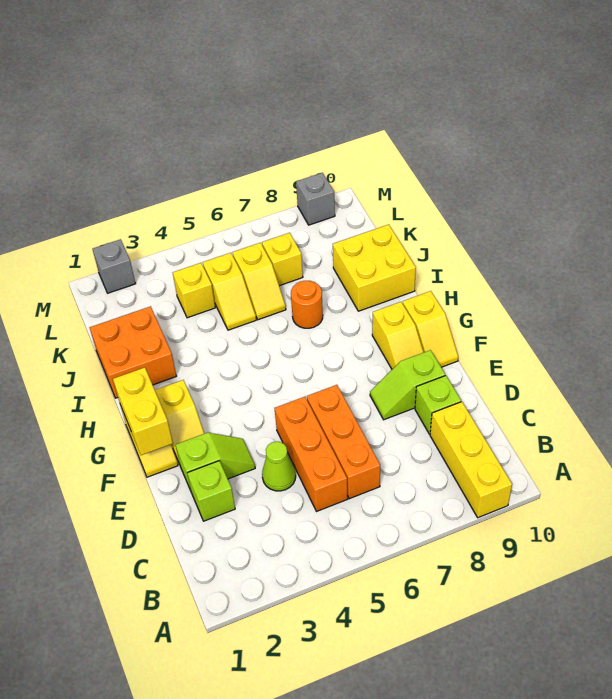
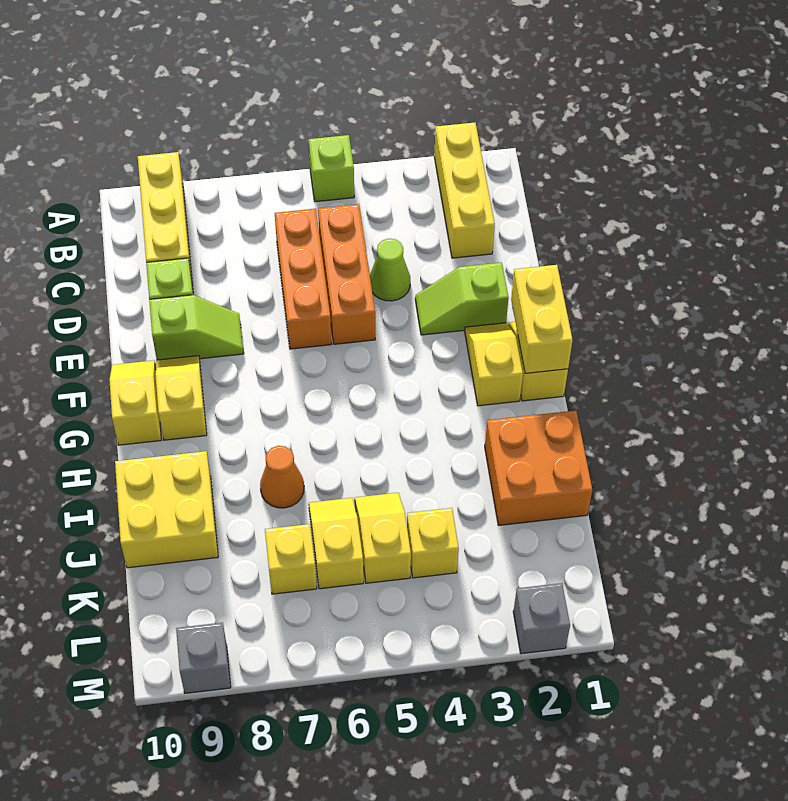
none -> yellow brick A2:C2 level 1
lime brick D2 level 1 -> lime brick A5 level 1
orange round brick I7 level 1 -> orange cone I7 level 1

